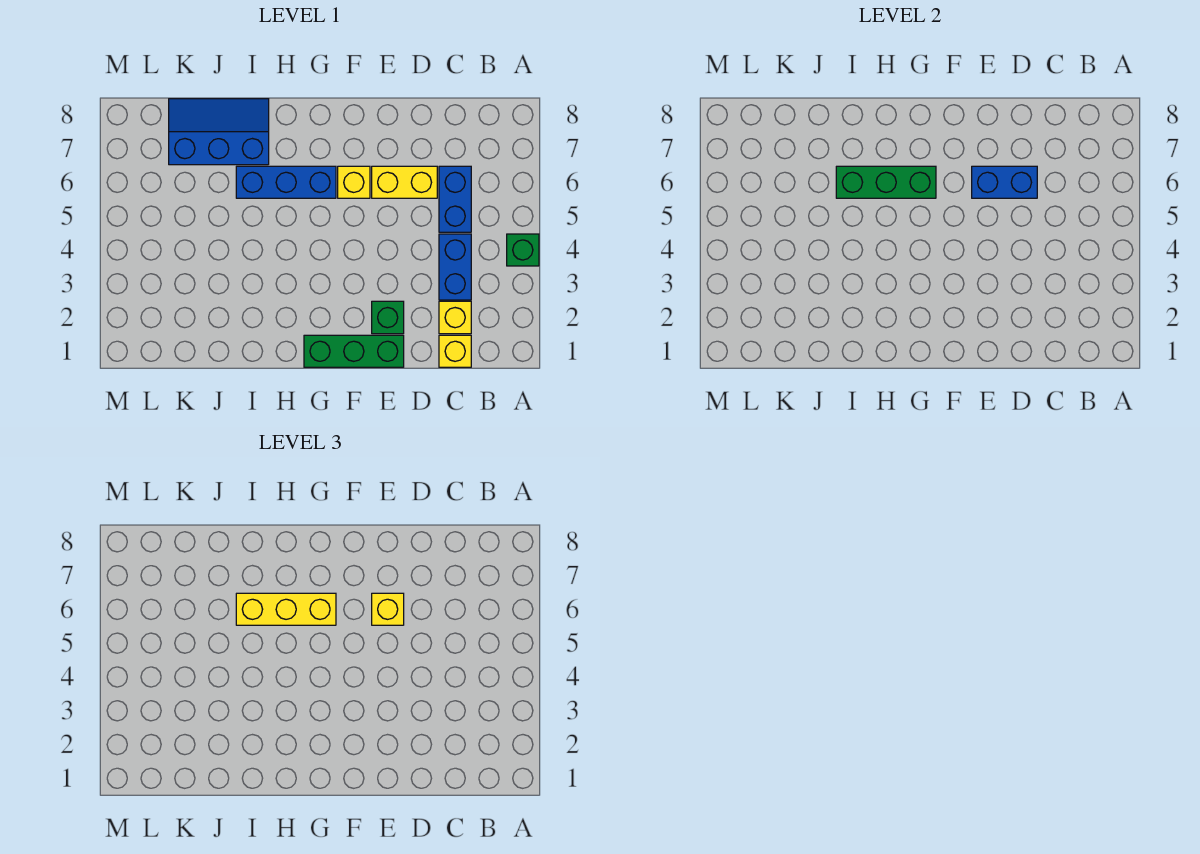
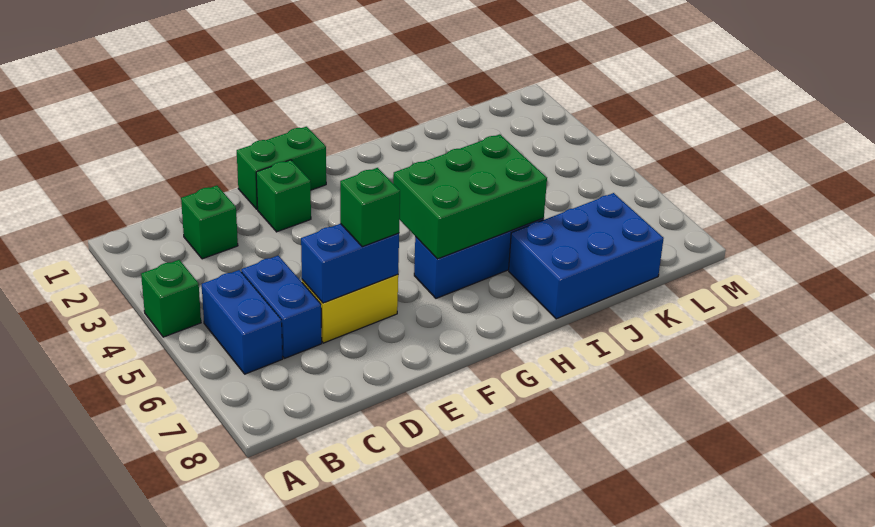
yellow brick C1 level 1 -> none
yellow brick C2 level 1 -> green brick C2 level 1
blue brick C3:C4 level 1 -> blue brick B5:B6 level 1
green brick E1:G1 level 1 -> green brick E1:F1 level 1
yellow brick E6 level 3 -> green brick E6 level 3
yellow brick F6 level 1 -> none
green brick G6:I6 level 2 -> green brick G5:I6 level 2
yellow brick G6:I6 level 3 -> none
blue slope I7:K8 level 1 top 7 -> blue brick I7:K8 level 1

